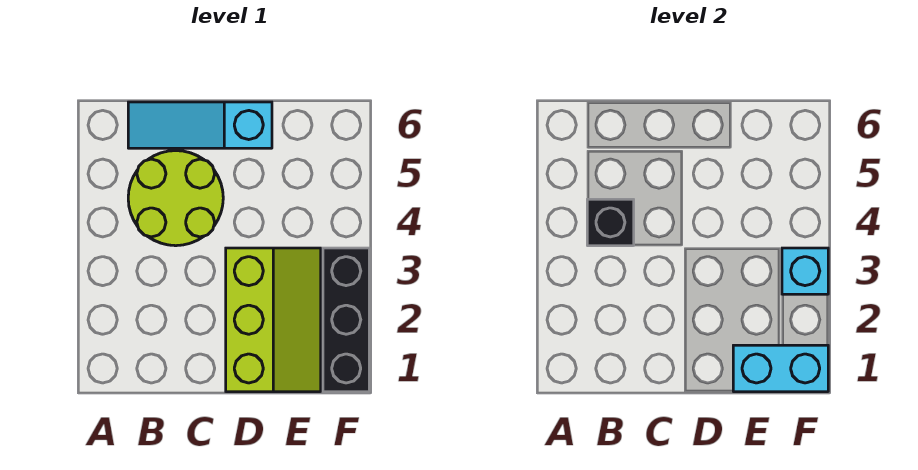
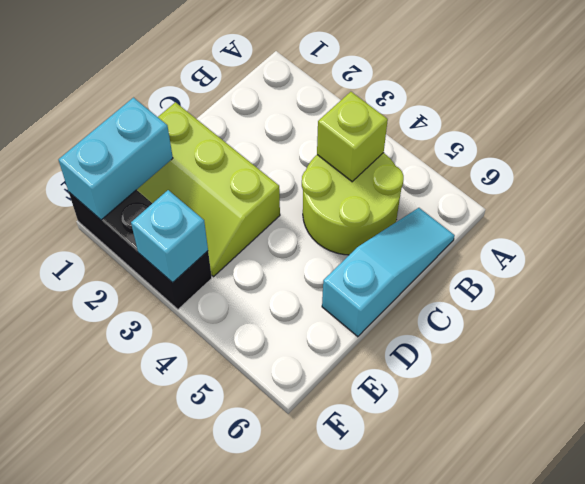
black brick B4 level 2 -> lime brick B4 level 2

